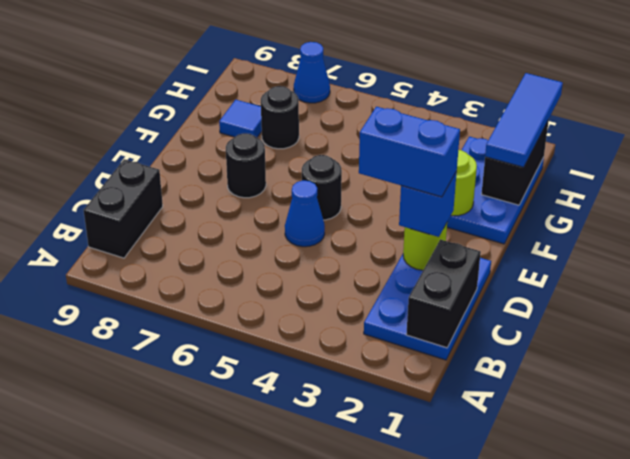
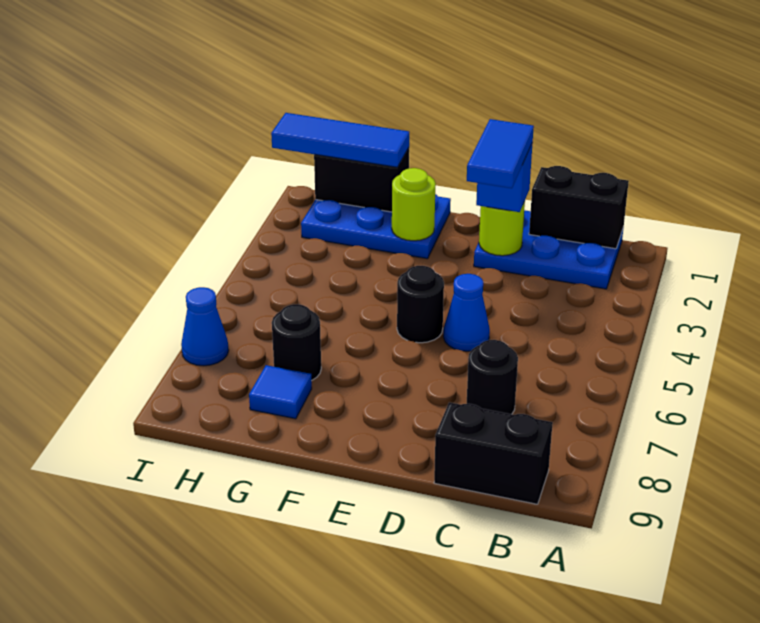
blue brick D2:D3 level 4 -> blue tile D2:D3 level 4
black round brick E7 level 1 -> black round brick C7 level 1

